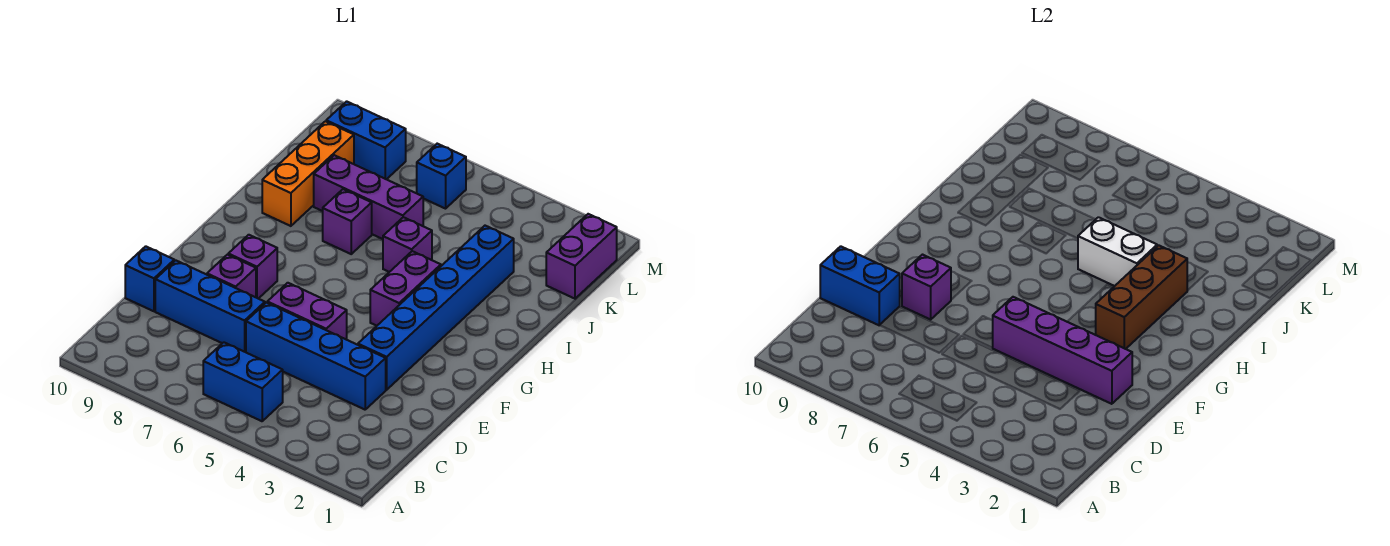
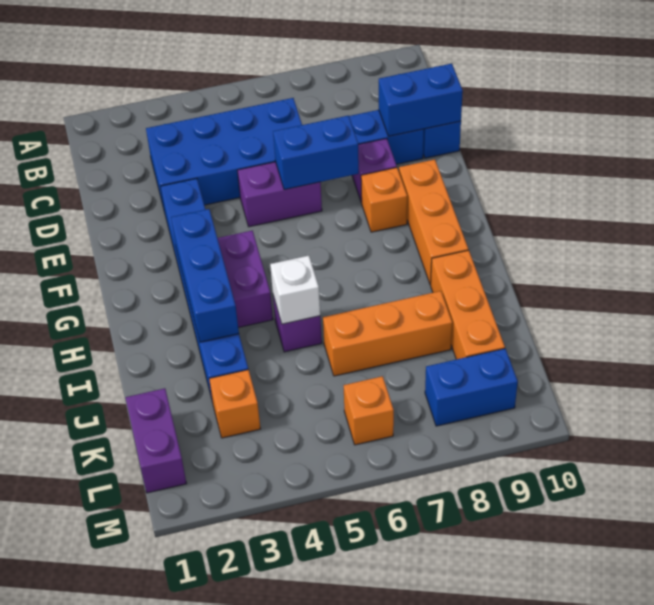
blue brick B5:B6 level 1 -> blue brick E6:E7 level 2
blue brick D3:D6 level 1 -> blue brick C3:D6 level 1
purple brick E2:E5 level 2 -> none
purple brick E8 level 2 -> none
purple brick F8 level 1 -> orange brick F8 level 1
none -> orange brick F9:H9 level 1
brown brick G3:I3 level 2 -> blue brick G3:I3 level 2
white brick I4:I5 level 2 -> white brick I5 level 2
purple brick I7 level 1 -> none
purple brick J6:J8 level 1 -> orange brick J6:J8 level 1
none -> orange brick K3 level 1
blue brick L6 level 1 -> orange brick L6 level 1

